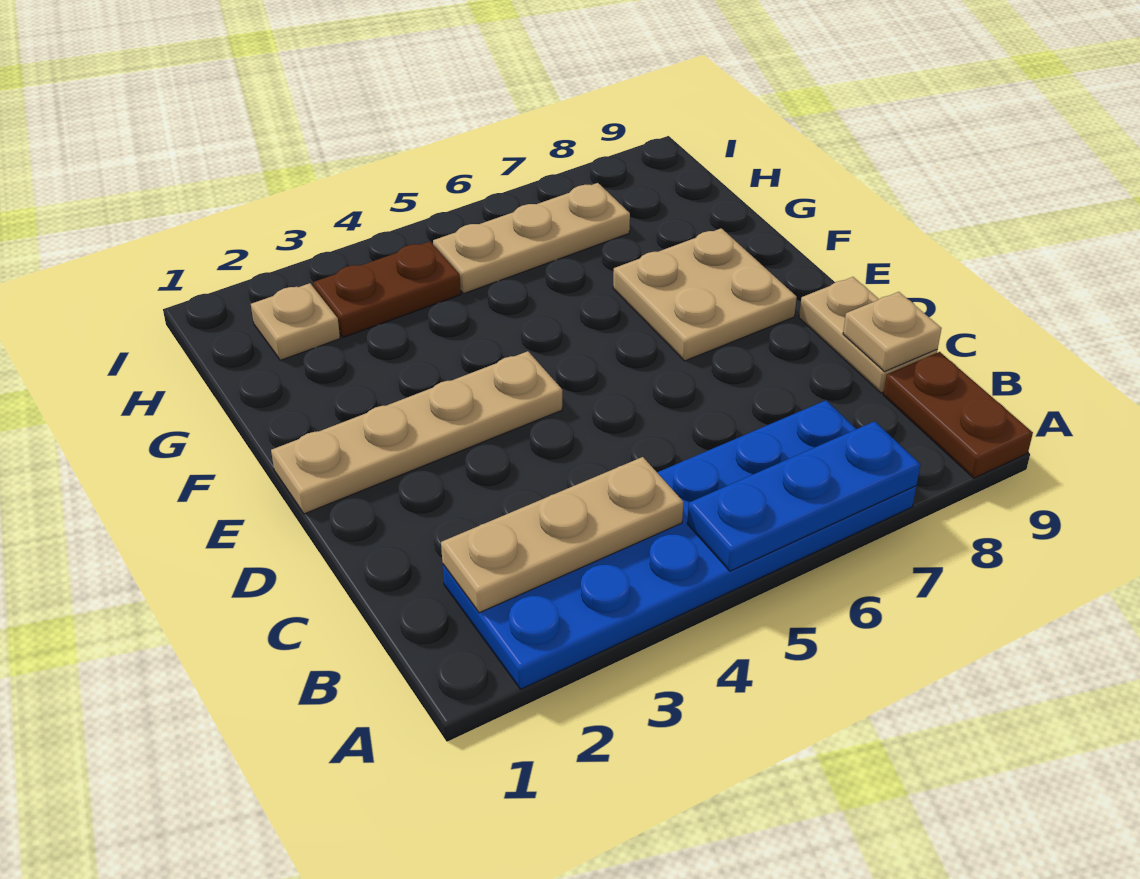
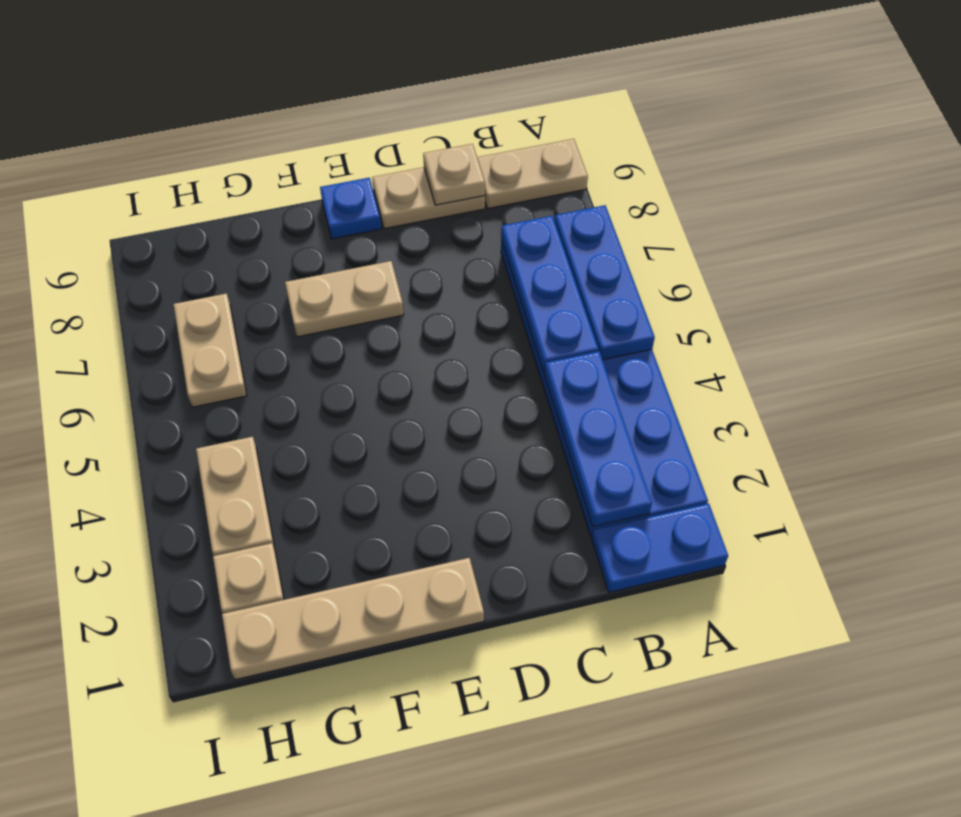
none -> blue plate A1:B1 level 1
brown plate A9:B9 level 1 -> tan plate A9:B9 level 1
tan plate B2:B4 level 2 -> blue plate B2:B4 level 2
none -> blue plate B5:B7 level 2
tan plate E1:E4 level 1 -> tan plate E1:H1 level 1
tan plate E7:F8 level 1 -> tan plate E7:F7 level 1
none -> blue plate E9 level 1
brown plate H3:H4 level 1 -> tan plate H3:H4 level 1
tan plate H5:H7 level 1 -> tan plate H6:H7 level 1

